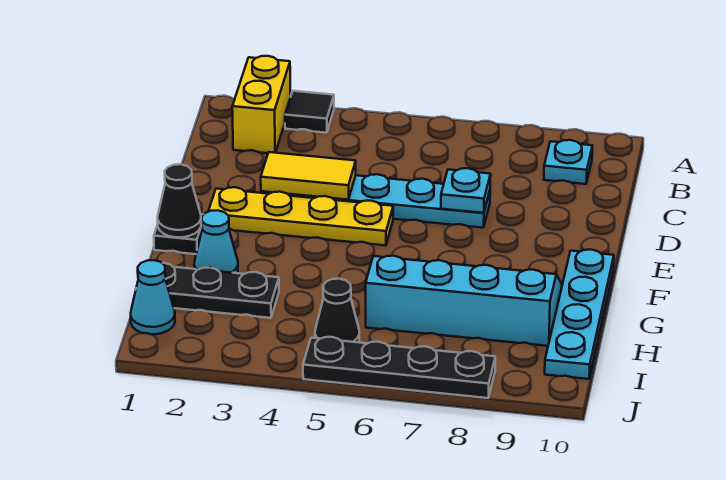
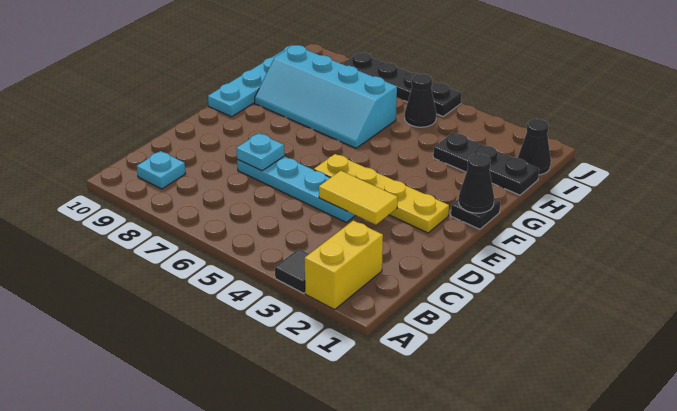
cyan cone G2 level 1 -> none
cyan cone I1 level 1 -> black cone I1 level 1

